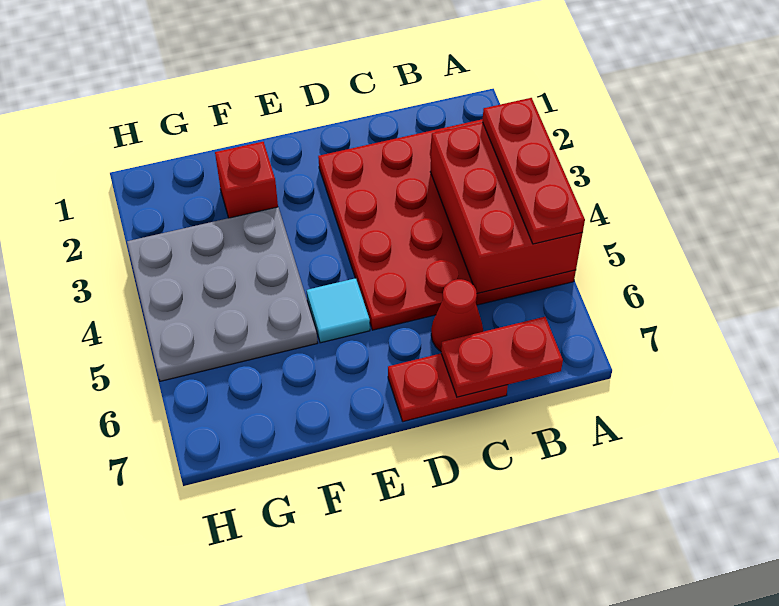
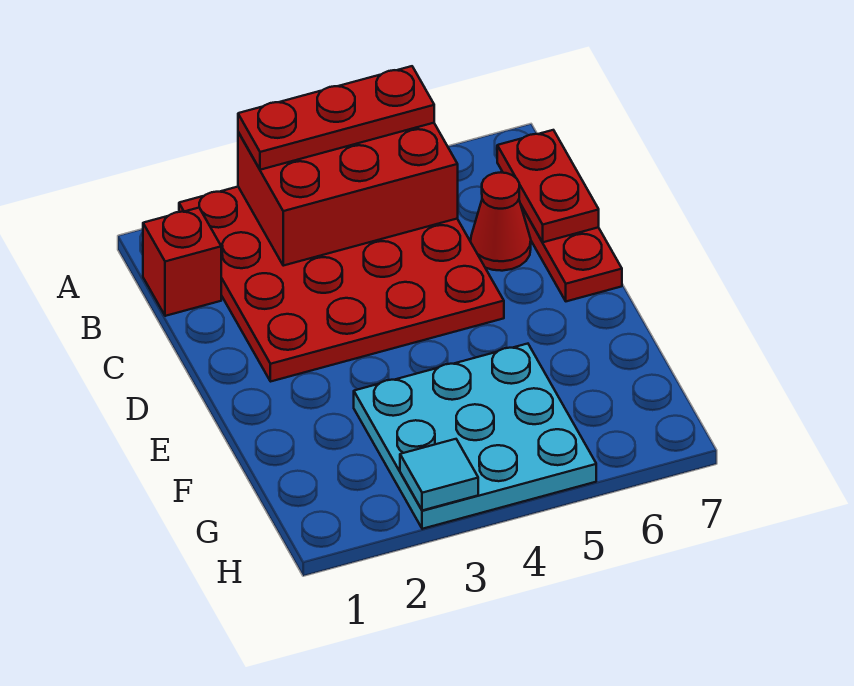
cyan tile E5 level 1 -> cyan tile H3 level 2
red brick F2 level 1 -> red brick B1 level 1
grey plate F3:H5 level 1 -> cyan plate F3:H5 level 1

